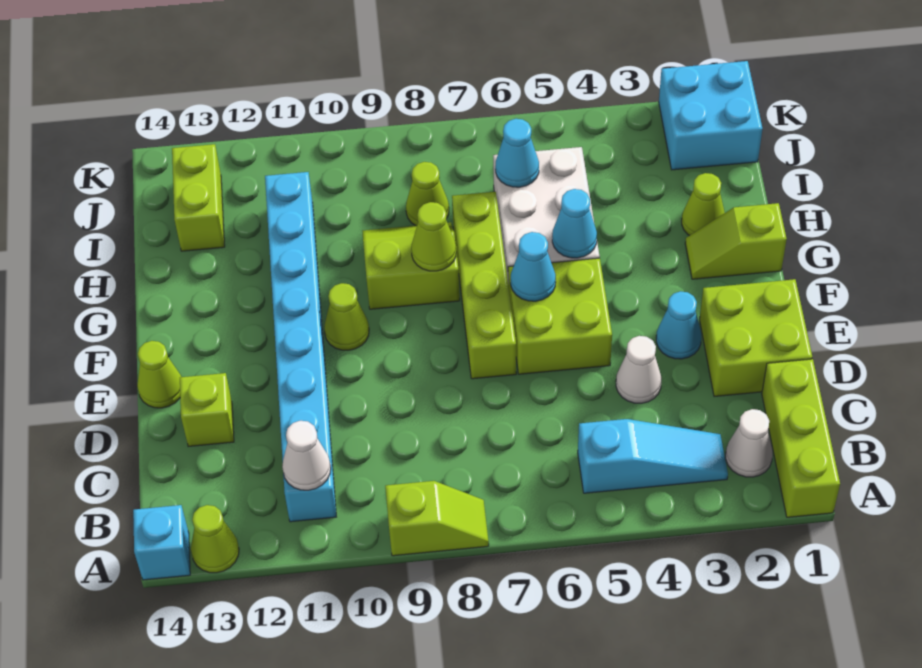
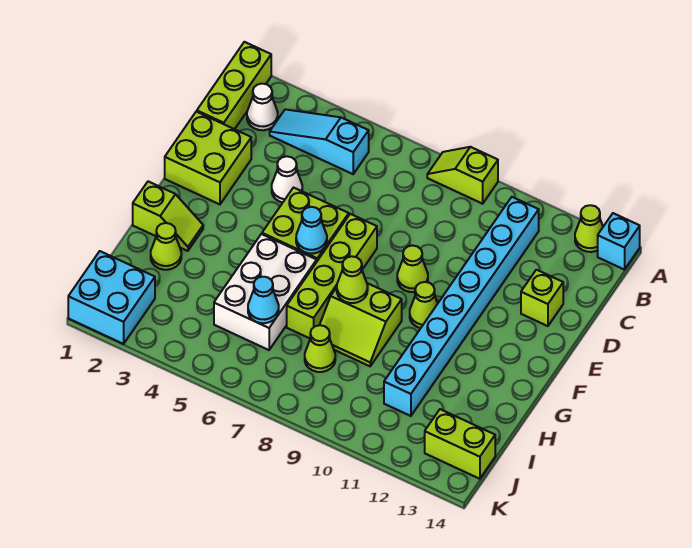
white cone B11 level 2 -> none
cyan cone E3 level 1 -> none
lime cone E14 level 1 -> lime cone E9 level 1
cyan cone G5 level 2 -> none
lime brick I13:J13 level 1 -> lime brick J13:J14 level 1

